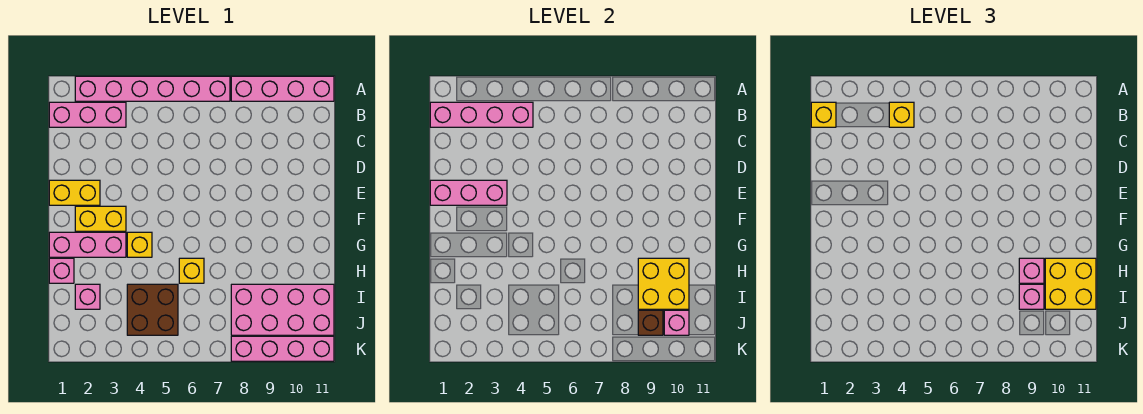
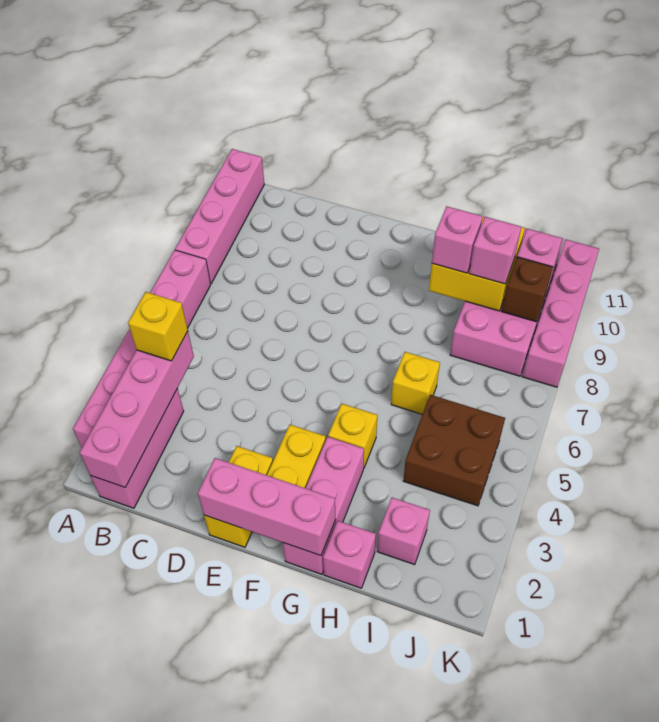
yellow brick B1 level 3 -> none
pink brick E1:E3 level 2 -> pink brick E1:G1 level 2
yellow brick H10:I11 level 3 -> none

